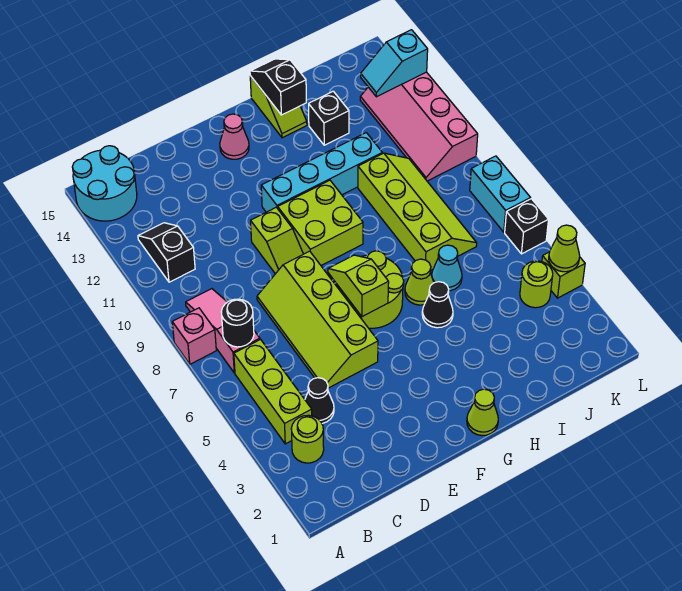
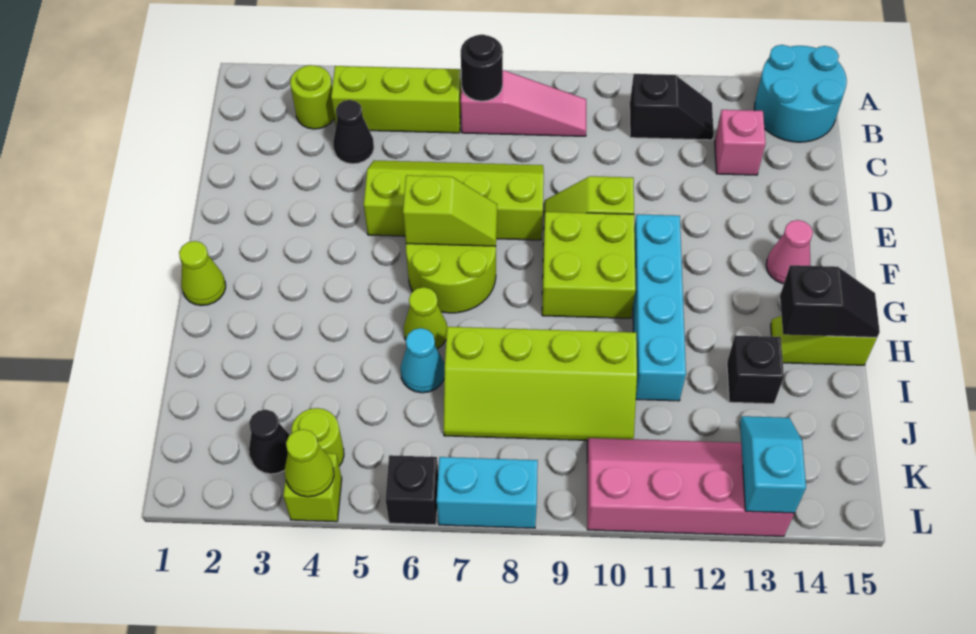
pink brick A8 level 1 -> pink brick C13 level 1
black cone H5 level 1 -> black cone K3 level 1

